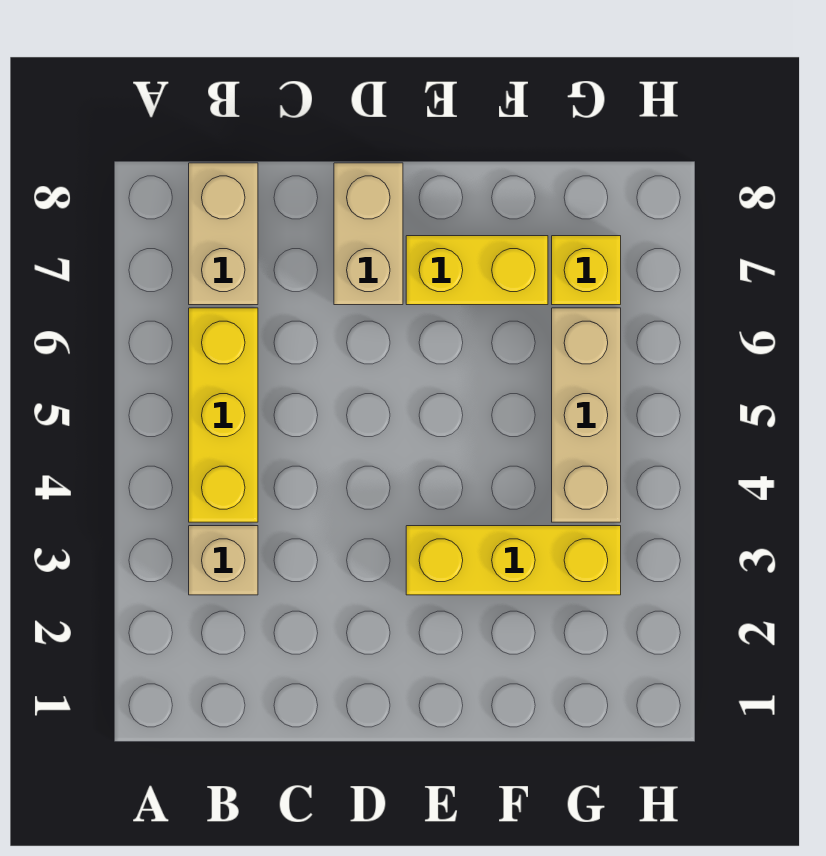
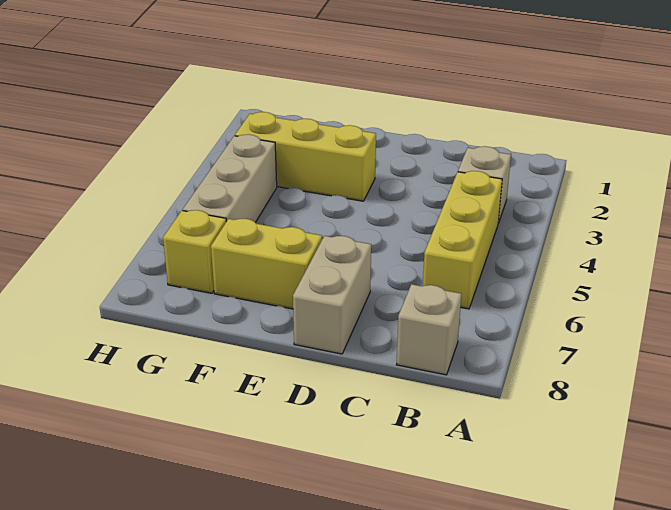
tan brick B7:B8 level 1 -> tan brick B8 level 1

